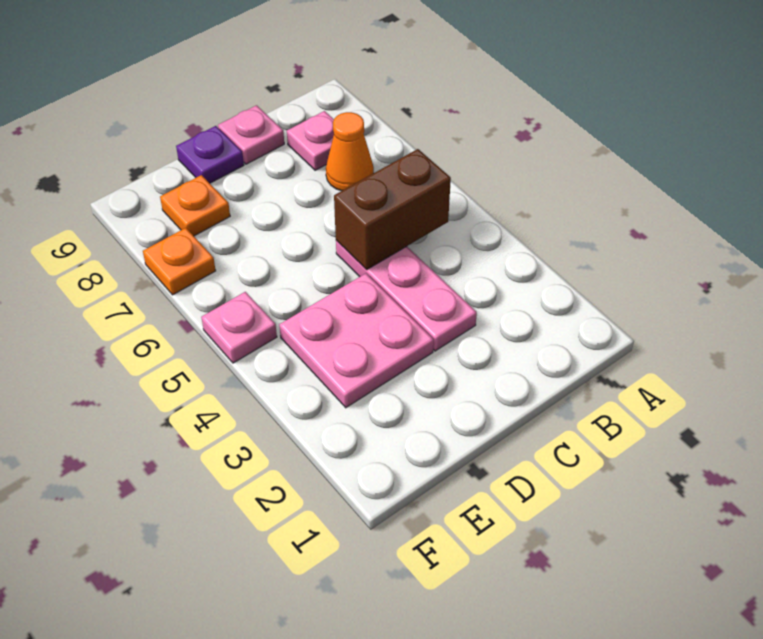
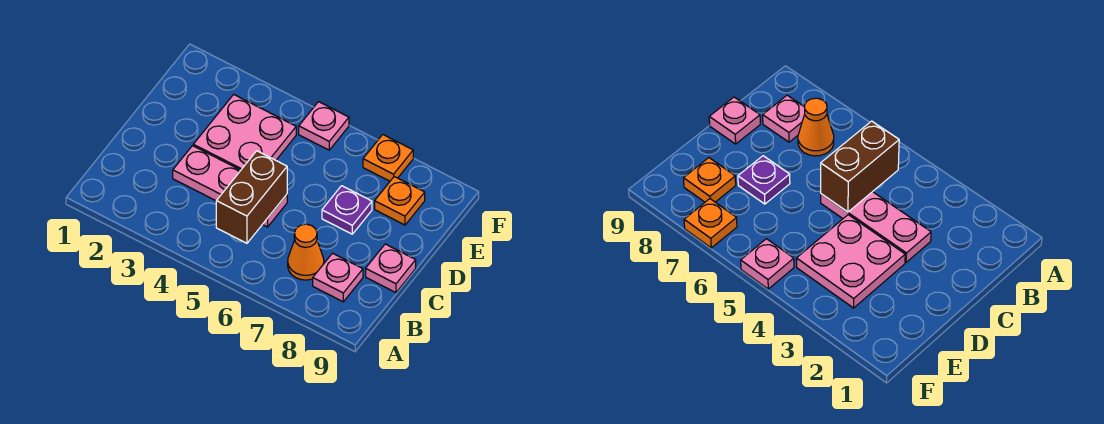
purple plate D9 level 1 -> purple plate D7 level 1

